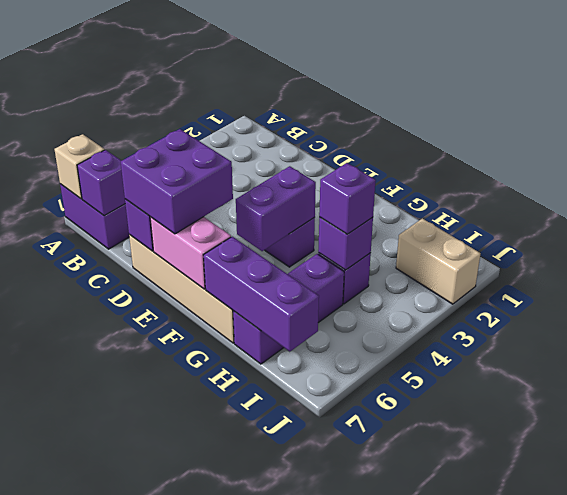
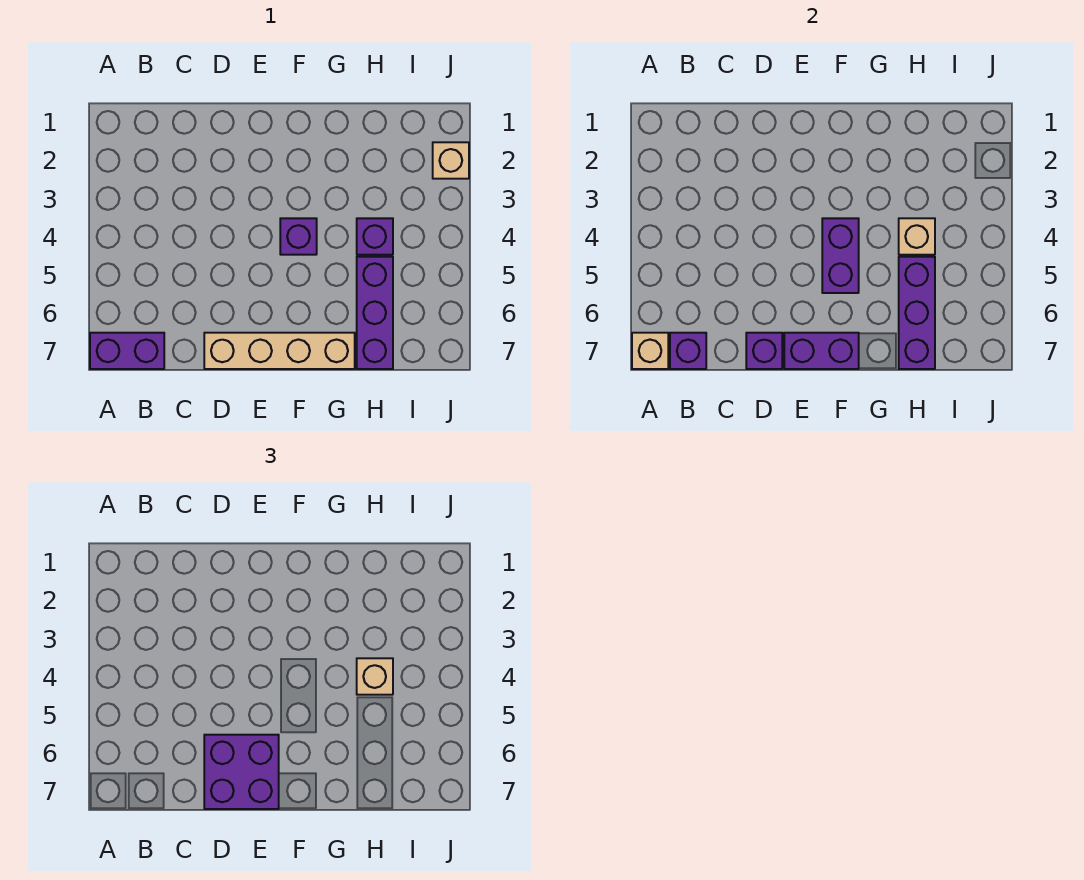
pink brick E7:F7 level 2 -> purple brick E7:F7 level 2
purple brick G7:I7 level 2 -> purple brick H5:H7 level 2
purple brick H4 level 2 -> tan brick H4 level 2
purple brick H4 level 3 -> tan brick H4 level 3
tan brick I2:J2 level 1 -> tan brick J2 level 1

